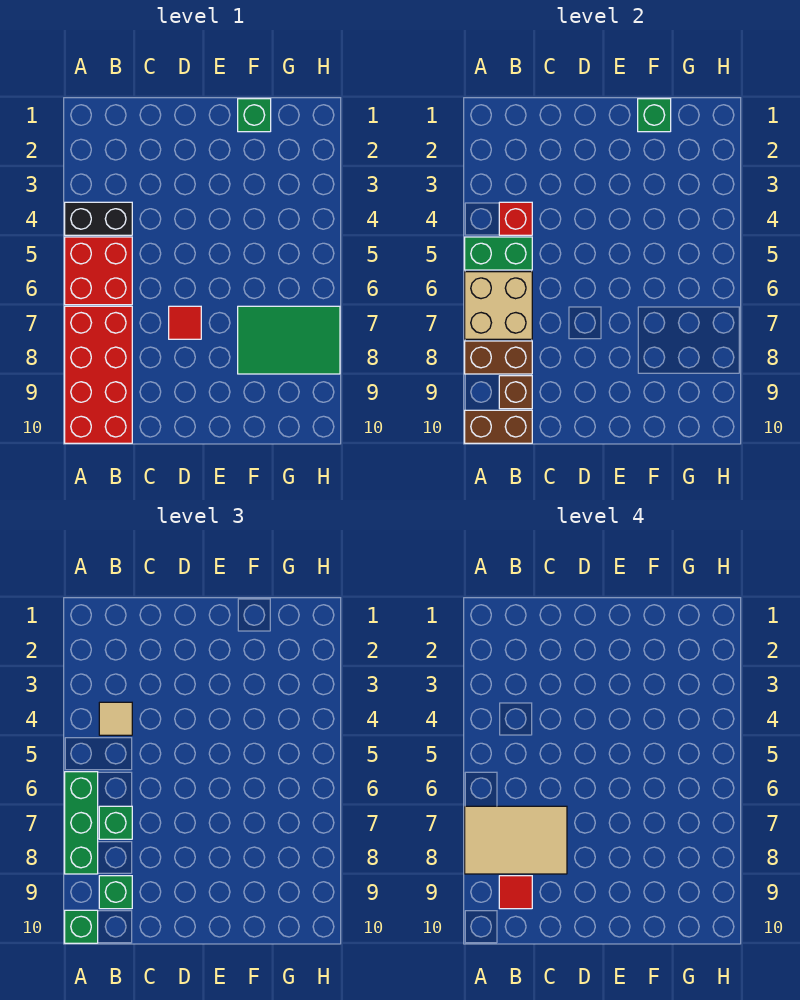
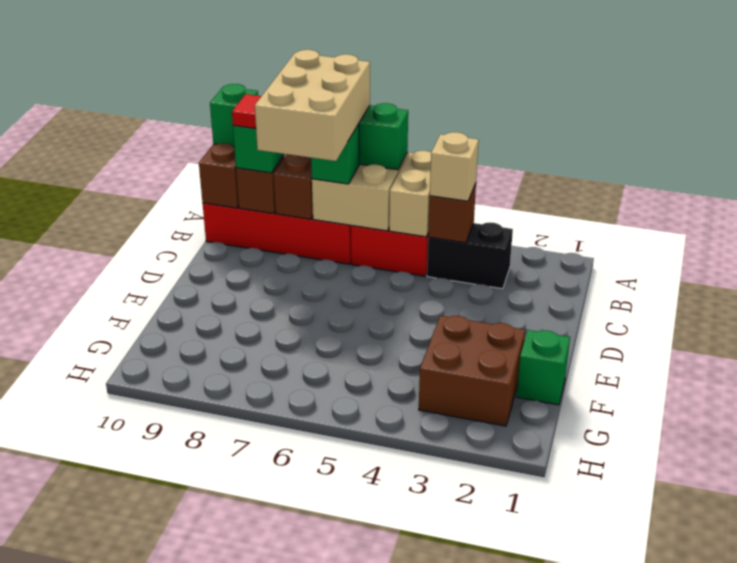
black brick A4:B4 level 1 -> black brick B3:B4 level 1
green brick A5:B5 level 2 -> tan brick A5:B5 level 2
tan tile A7:C8 level 4 -> tan brick A7:C8 level 4
red brick B4 level 2 -> brown brick B4 level 2
tan tile B4 level 3 -> tan brick B4 level 3
red tile D7 level 1 -> none
green brick F1 level 2 -> none
none -> brown brick F2:G3 level 1
green tile F7:H8 level 1 -> none

